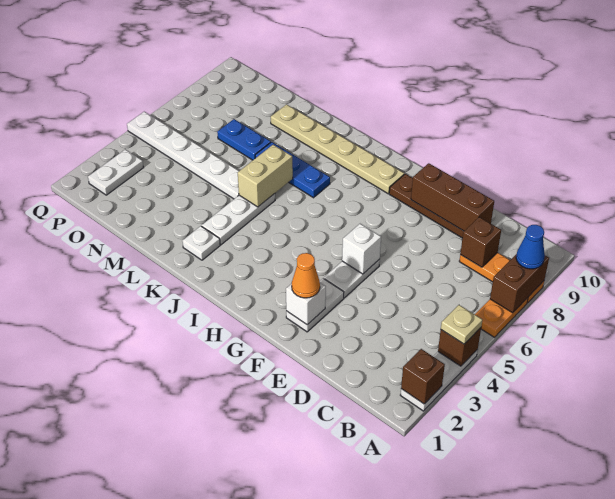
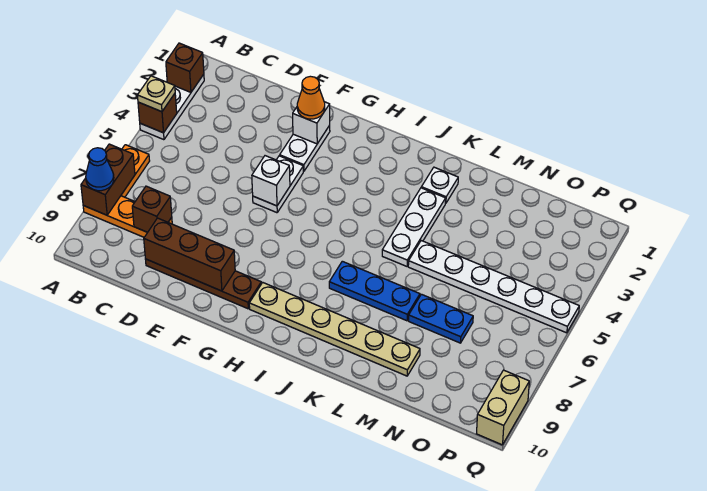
tan brick K5:K6 level 2 -> tan brick Q9:Q10 level 1
white plate P2:P3 level 1 -> none

